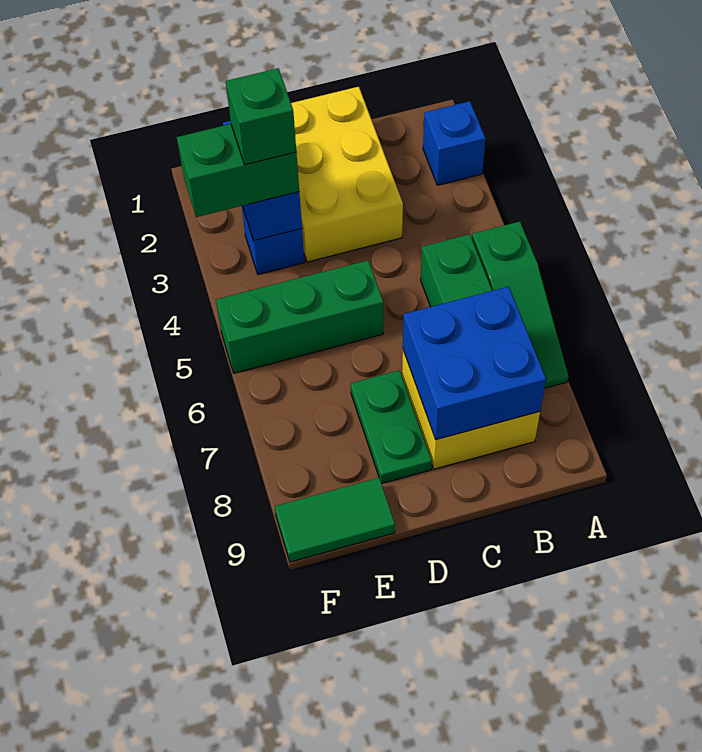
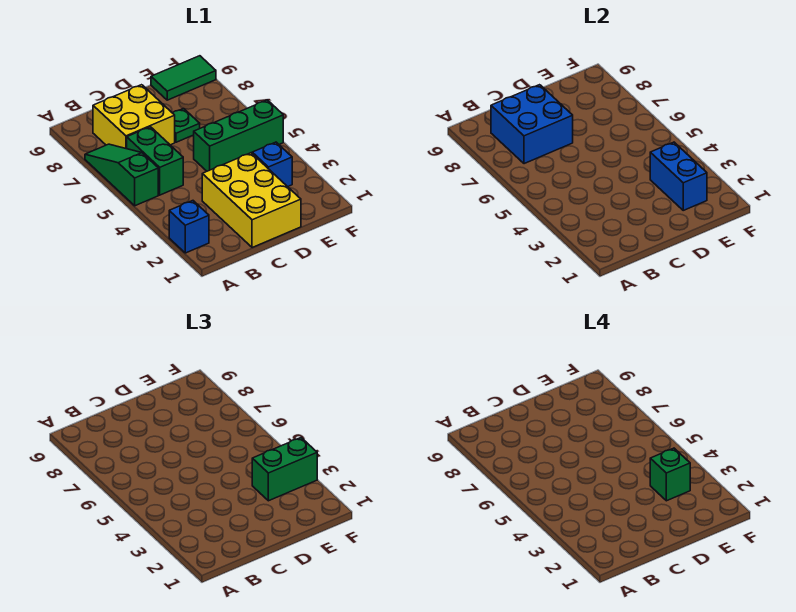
green plate D7:D8 level 1 -> green plate D7 level 1

